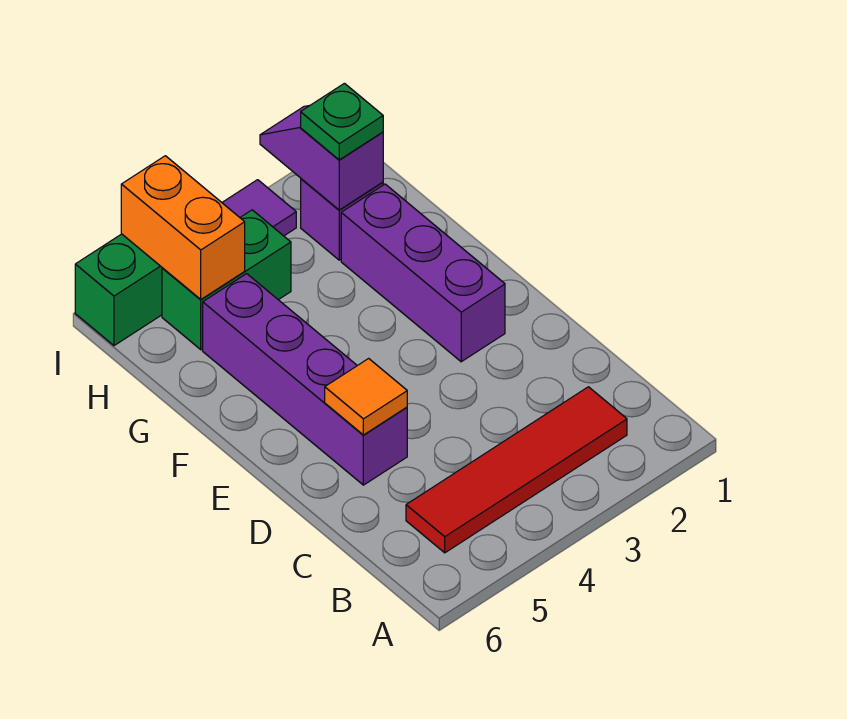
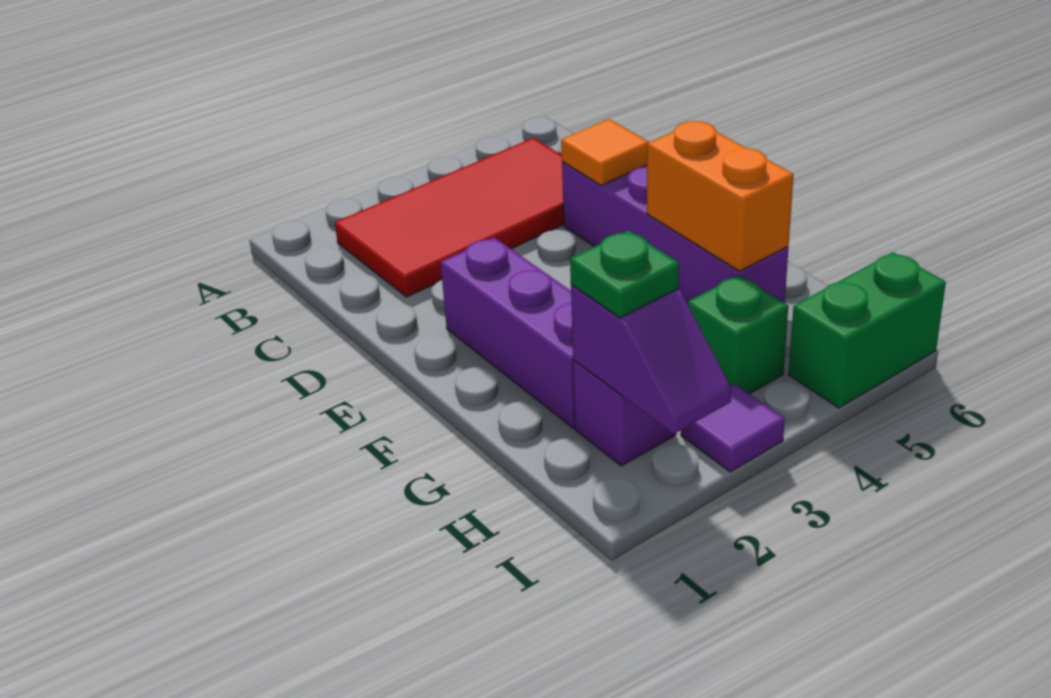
red tile B2:B5 level 1 -> red tile B2:C5 level 1
green brick H4:H5 level 1 -> green brick H4 level 1
orange brick H5:I5 level 2 -> orange brick F5:G5 level 2

